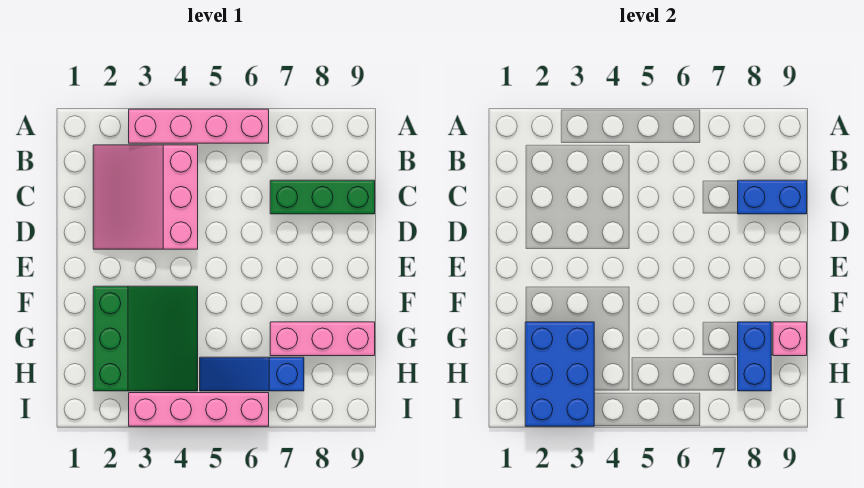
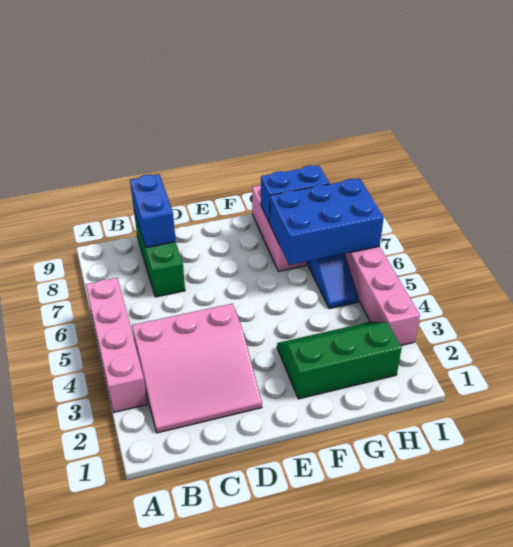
green slope F2:H4 level 1 top 2 -> green slope F2:H3 level 1 top 2
blue brick G2:I3 level 2 -> blue brick G6:I7 level 2
pink brick G9 level 2 -> none

